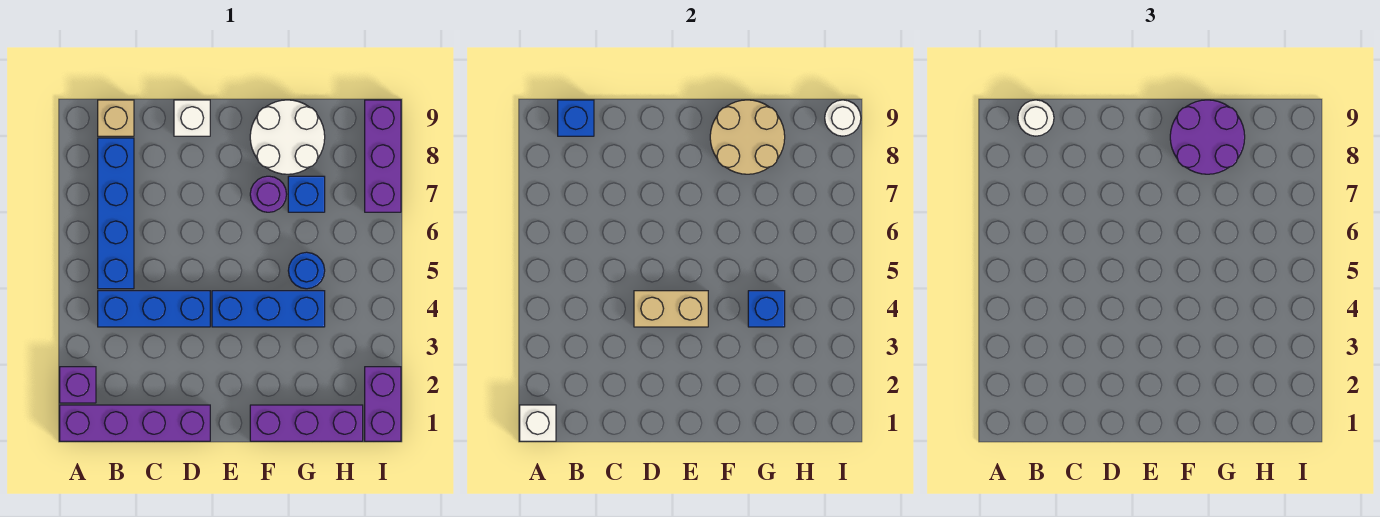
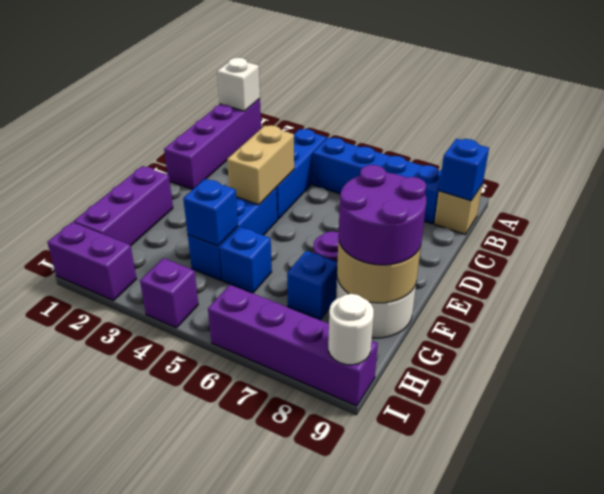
purple brick A2 level 1 -> purple brick I4 level 1
white round brick B9 level 3 -> none
white brick D9 level 1 -> none
blue round brick G5 level 1 -> blue brick G5 level 1
purple brick I7:I9 level 1 -> purple brick I6:I9 level 1

